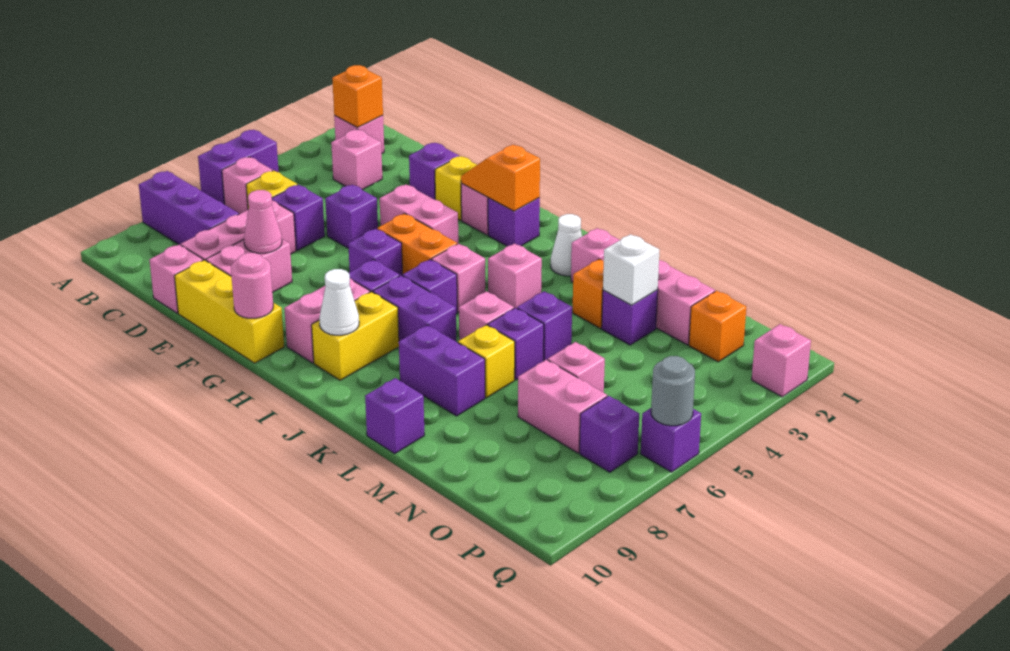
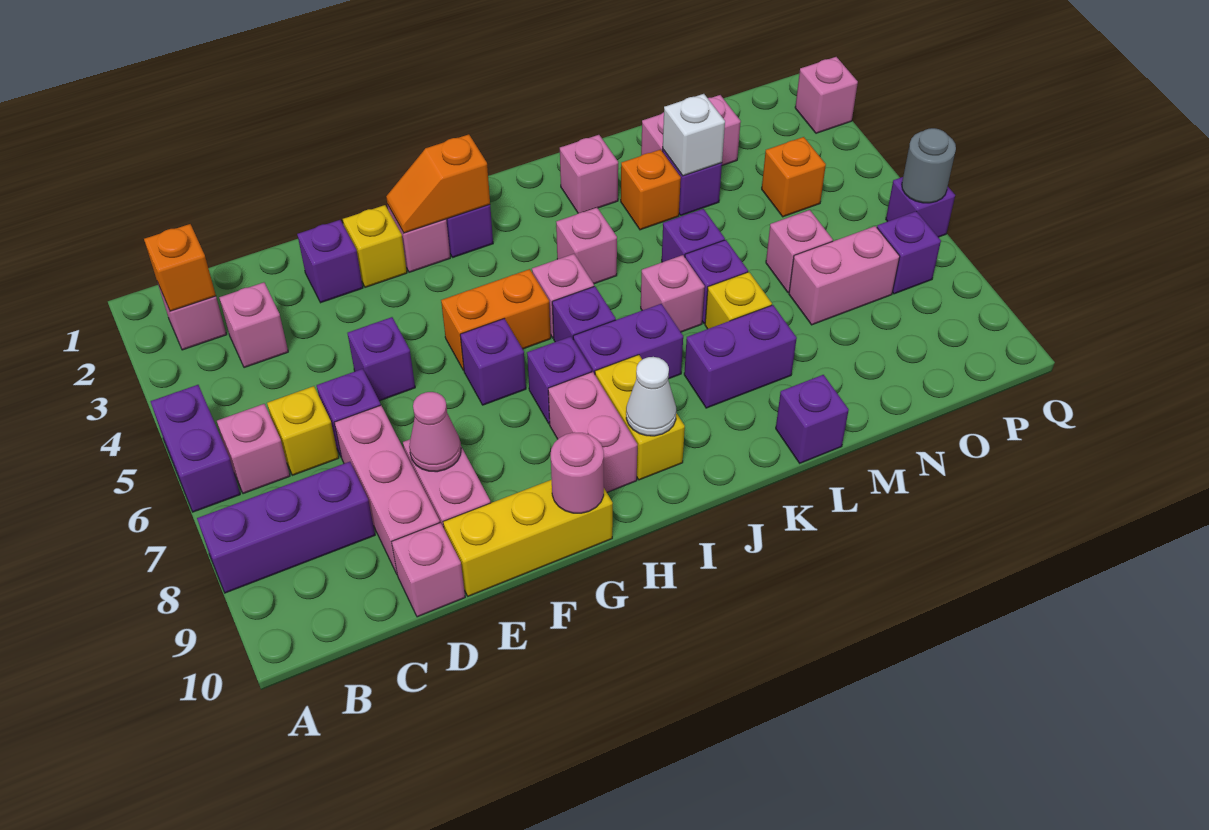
pink brick F4:G4 level 1 -> none
white cone J2 level 1 -> none
orange brick O2 level 1 -> orange brick O4 level 1

